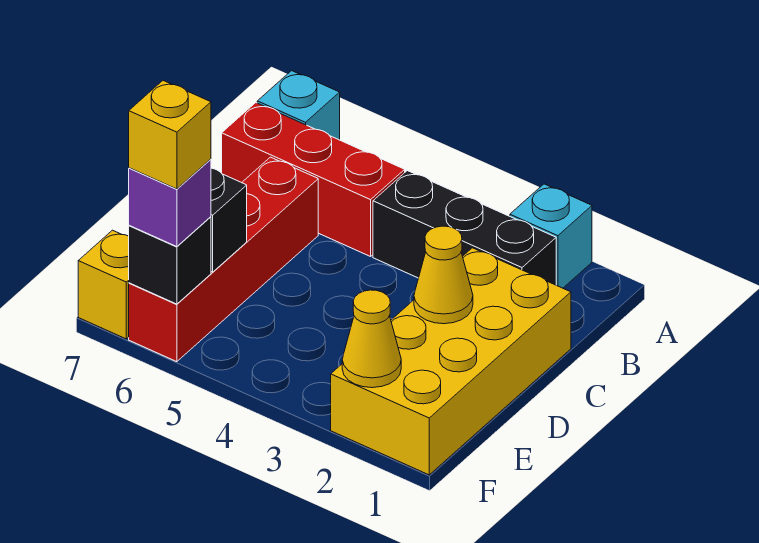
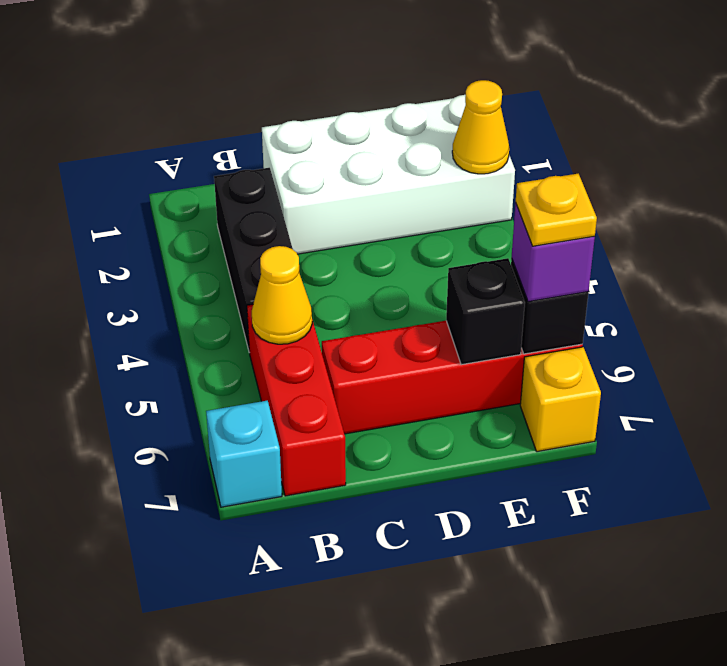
cyan brick A2 level 1 -> none
yellow brick C1:F2 level 1 -> white brick C1:F2 level 1
yellow cone D2 level 2 -> yellow cone B5 level 2
yellow brick F6 level 4 -> yellow plate F6 level 4

